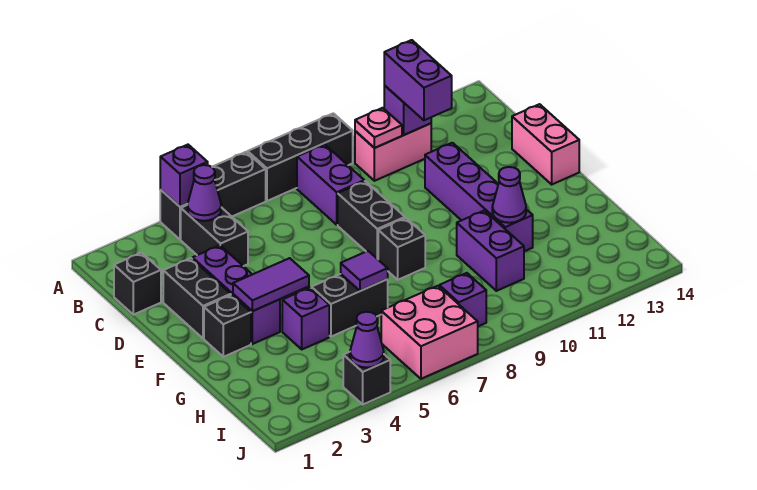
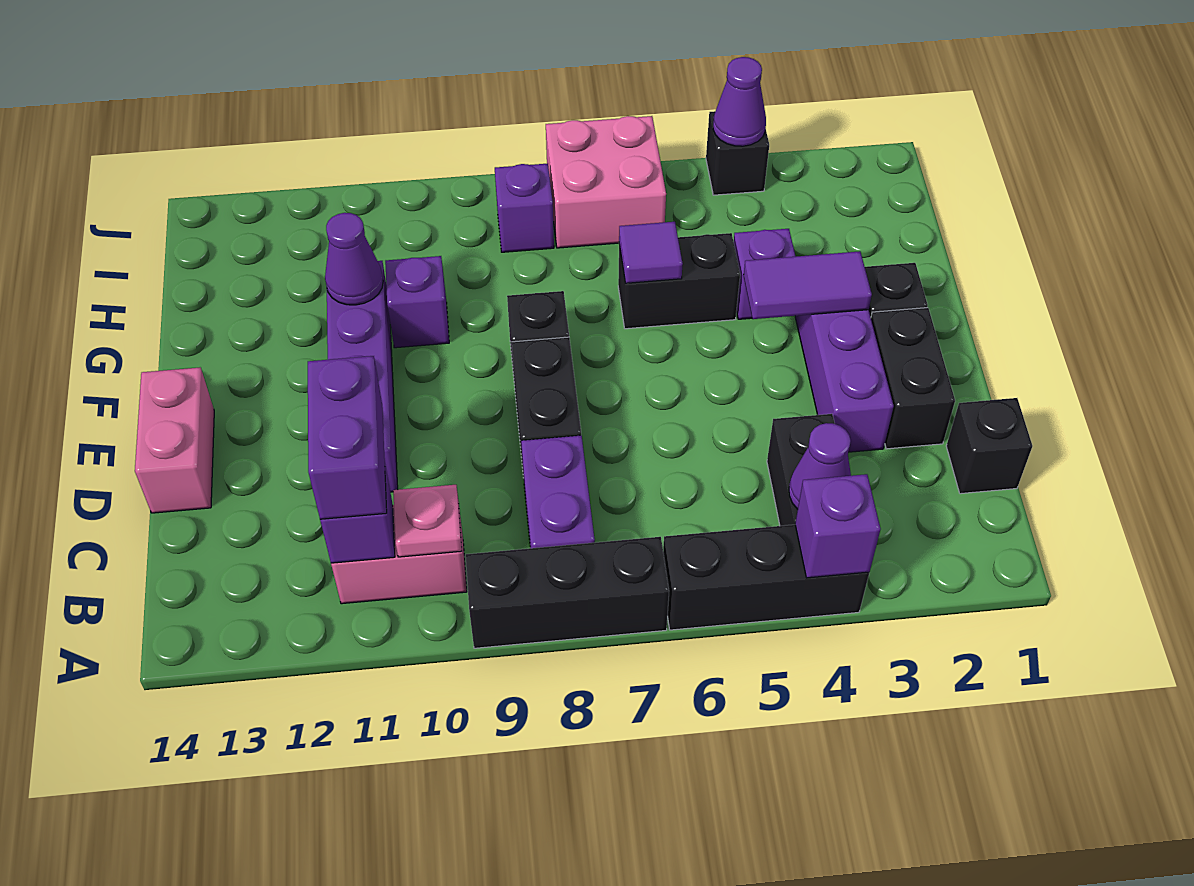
purple brick G10:H10 level 1 -> purple brick G10 level 1

